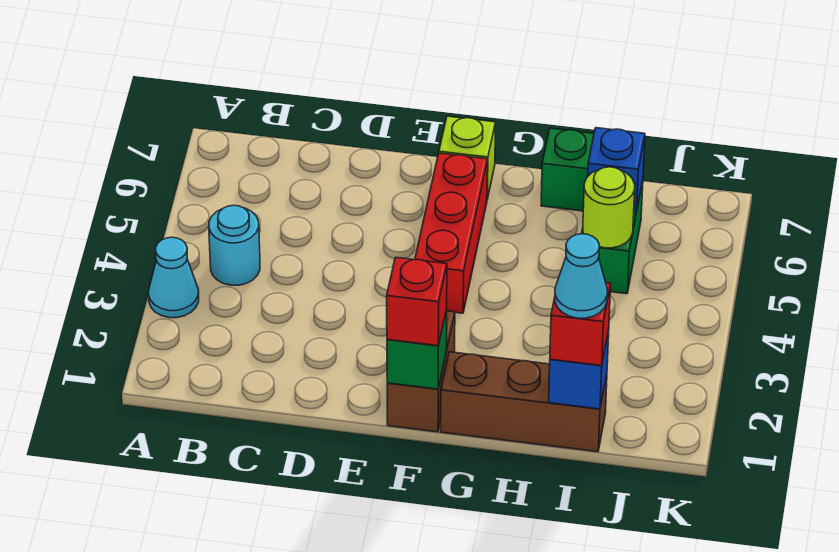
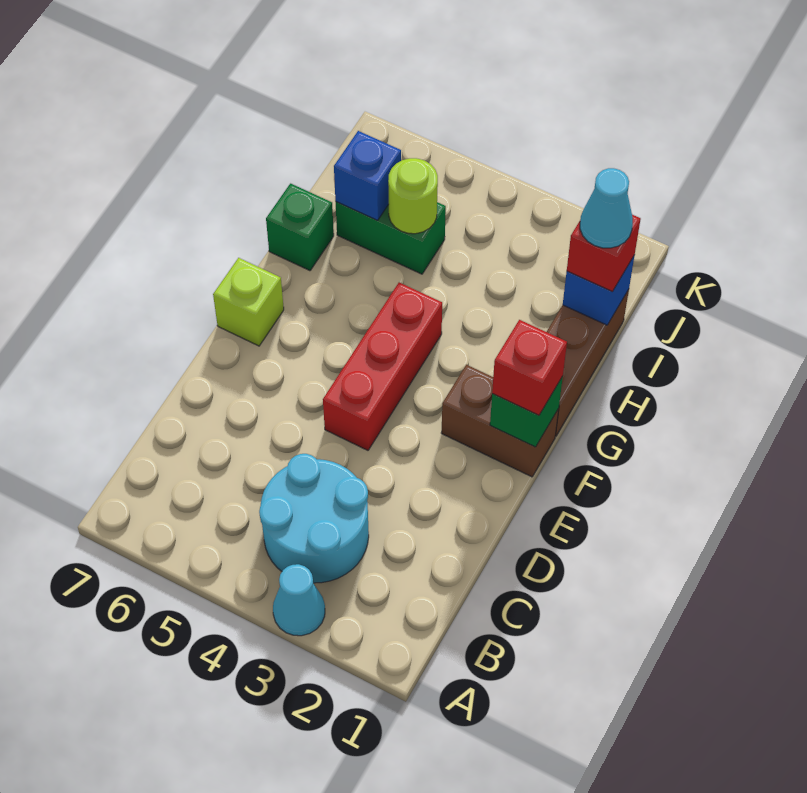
cyan round brick B4 level 1 -> cyan round brick B3:C4 level 1
red brick F4:F6 level 1 -> red brick E4:G4 level 1

